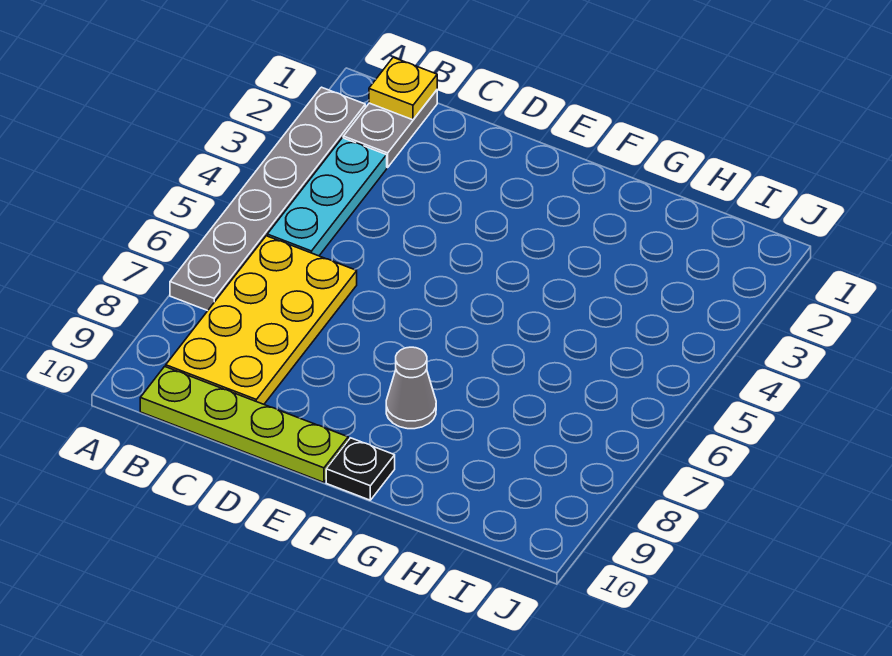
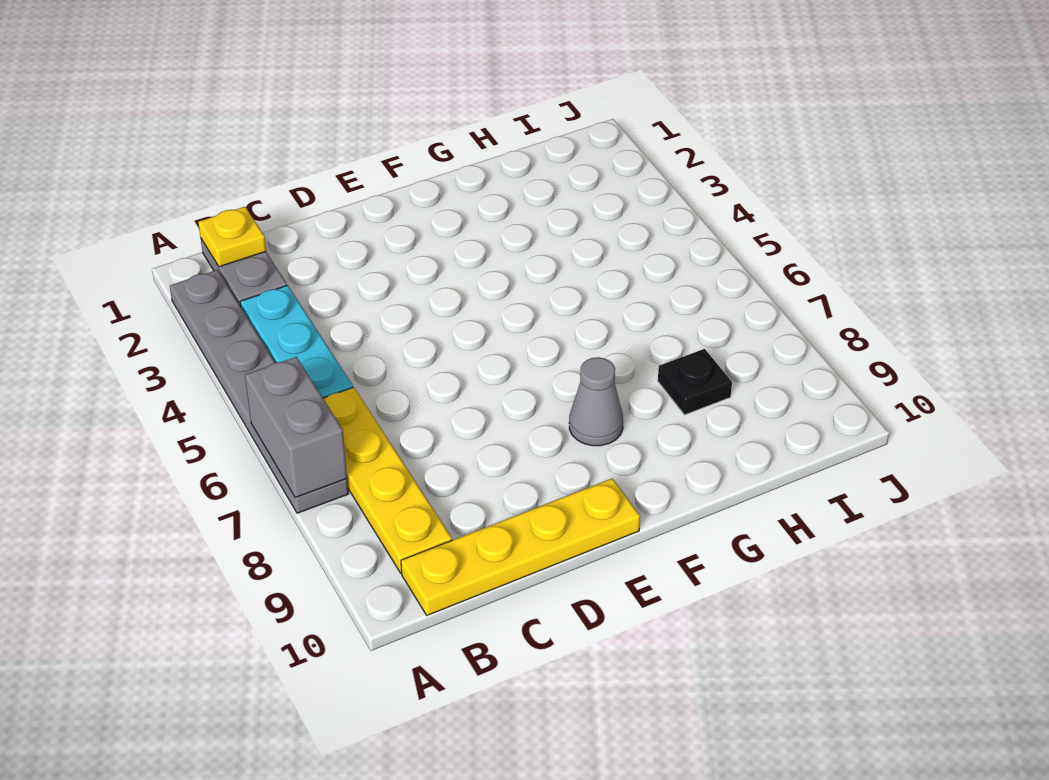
none -> grey brick A6:A7 level 2
yellow plate B6:C9 level 1 -> yellow plate B6:B9 level 1
lime plate B10:E10 level 1 -> yellow plate B10:E10 level 1
black plate F10 level 1 -> black plate H8 level 1

